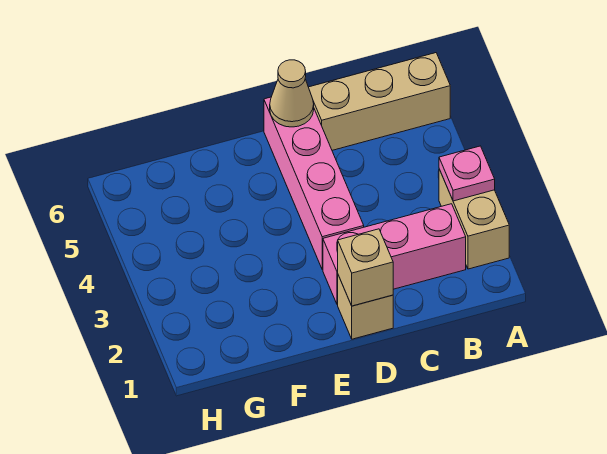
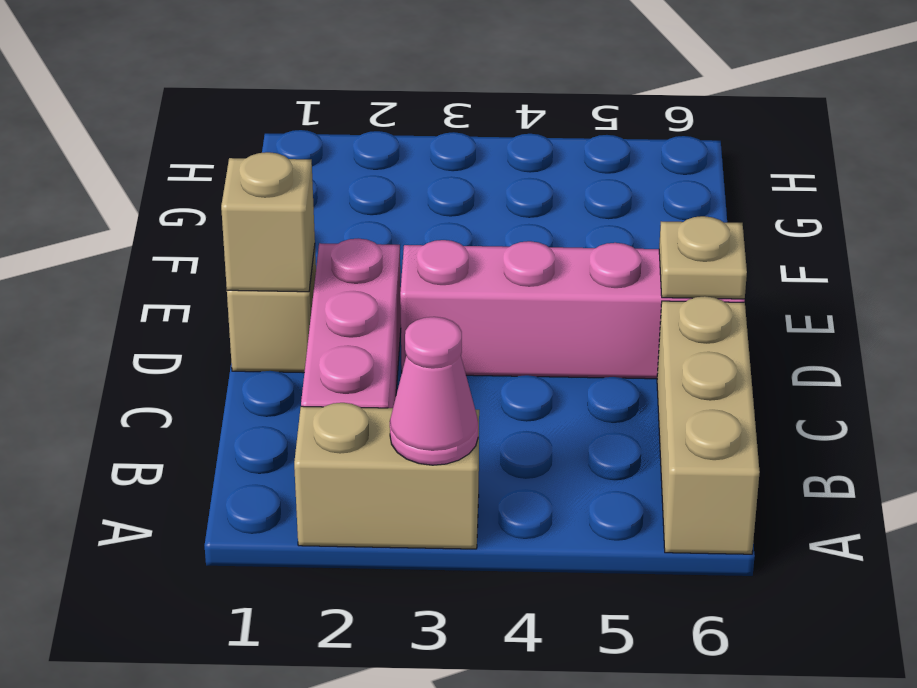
pink plate A3 level 2 -> pink cone A3 level 2
tan cone D6 level 2 -> tan plate D6 level 2

